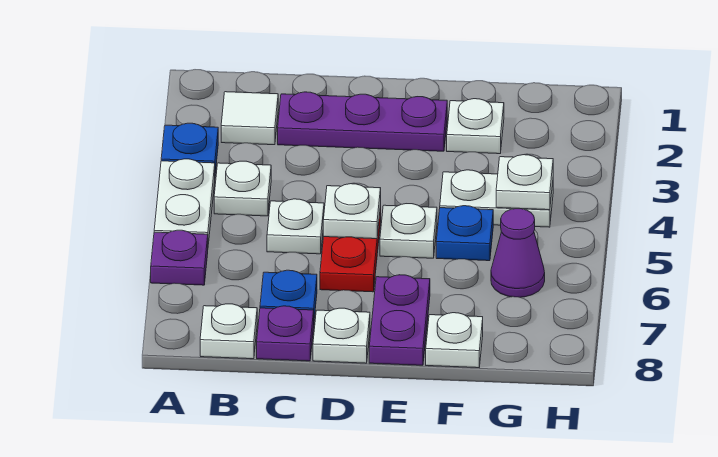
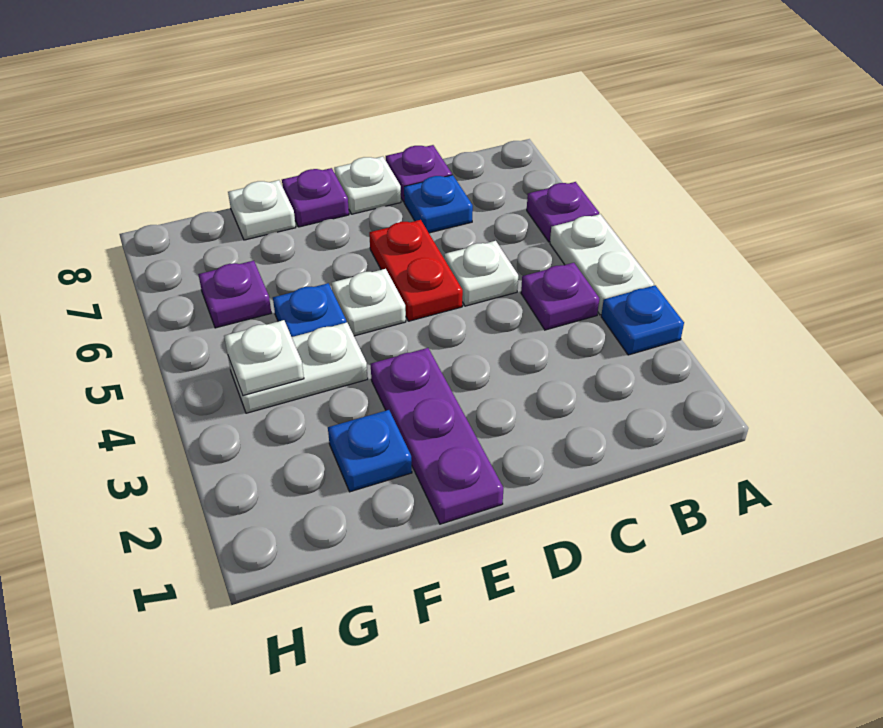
white tile B2 level 1 -> none
white plate B4 level 1 -> purple plate B4 level 1
white plate B8 level 1 -> none
purple plate C2:E2 level 1 -> purple plate E1:E3 level 1
white plate D5 level 2 -> none
purple plate E7:E8 level 1 -> purple plate E8 level 1
white plate F2 level 1 -> blue plate F2 level 1
purple cone G6 level 1 -> purple plate G6 level 1

